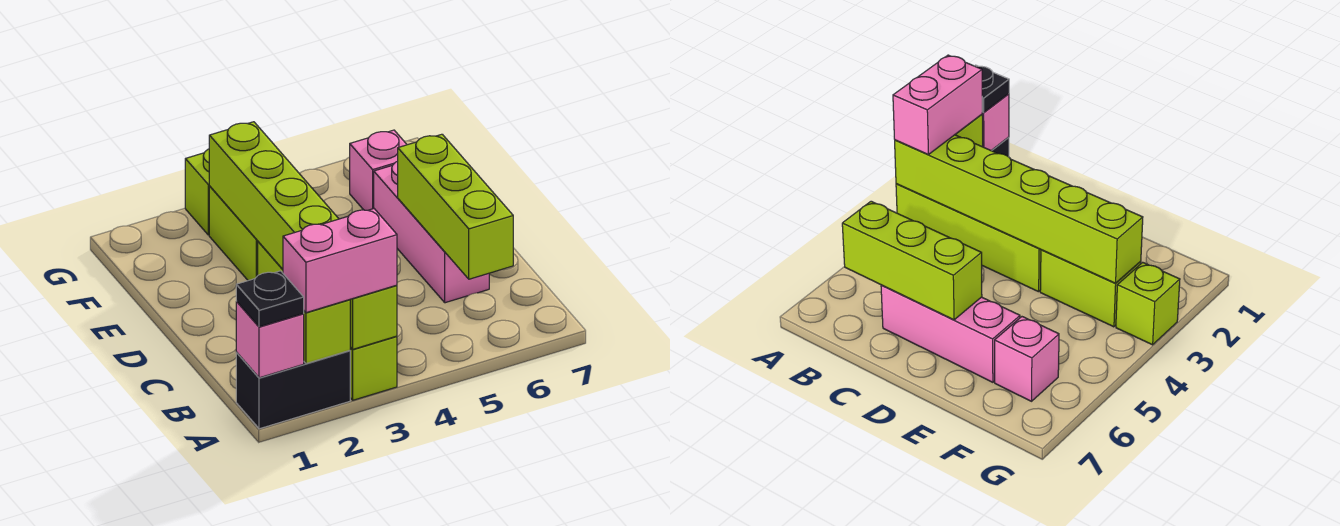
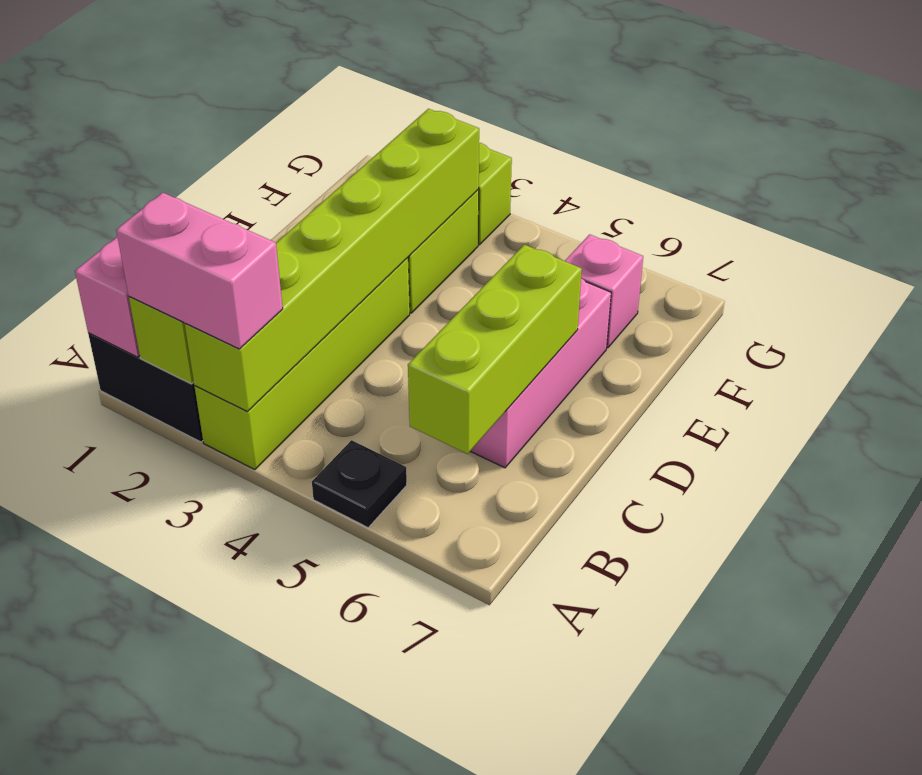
black plate A1 level 3 -> black plate A5 level 1

